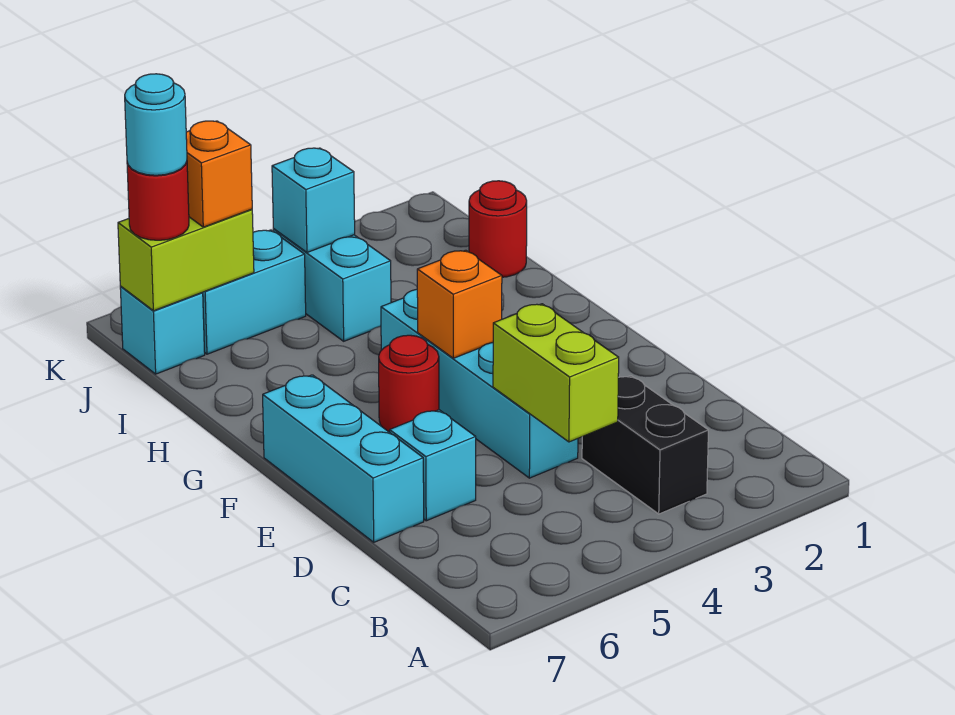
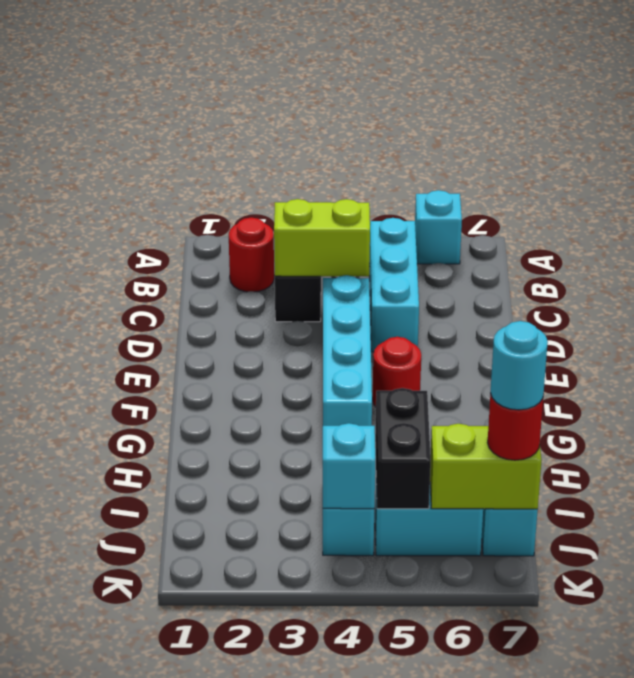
lime brick C4:D4 level 2 -> lime brick C3:C4 level 2
cyan brick D6 level 1 -> cyan brick A6 level 1
cyan brick D7:F7 level 1 -> cyan brick B5:D5 level 1
orange brick F4 level 2 -> none
red round brick I1 level 1 -> red round brick B2 level 1
none -> black brick I5:J5 level 2
orange brick J6 level 3 -> none

